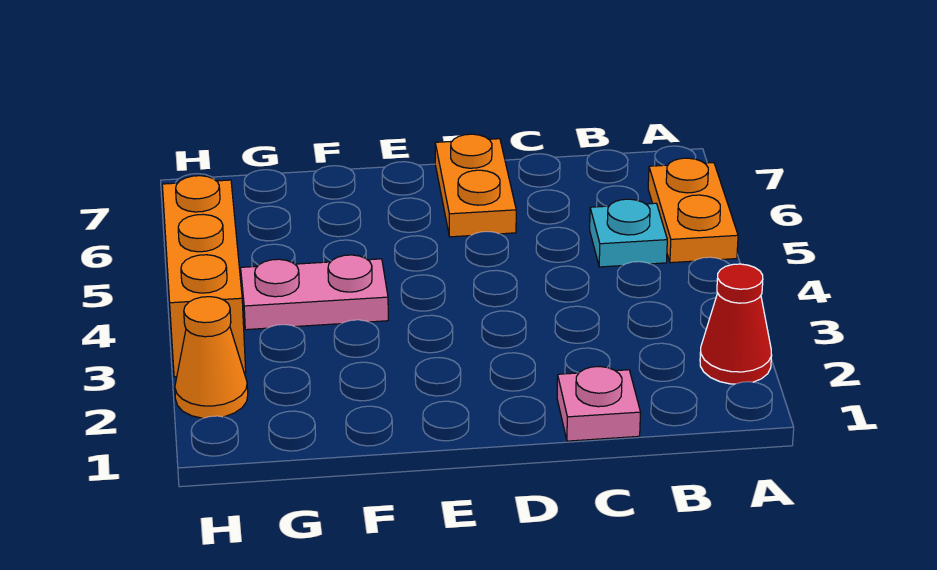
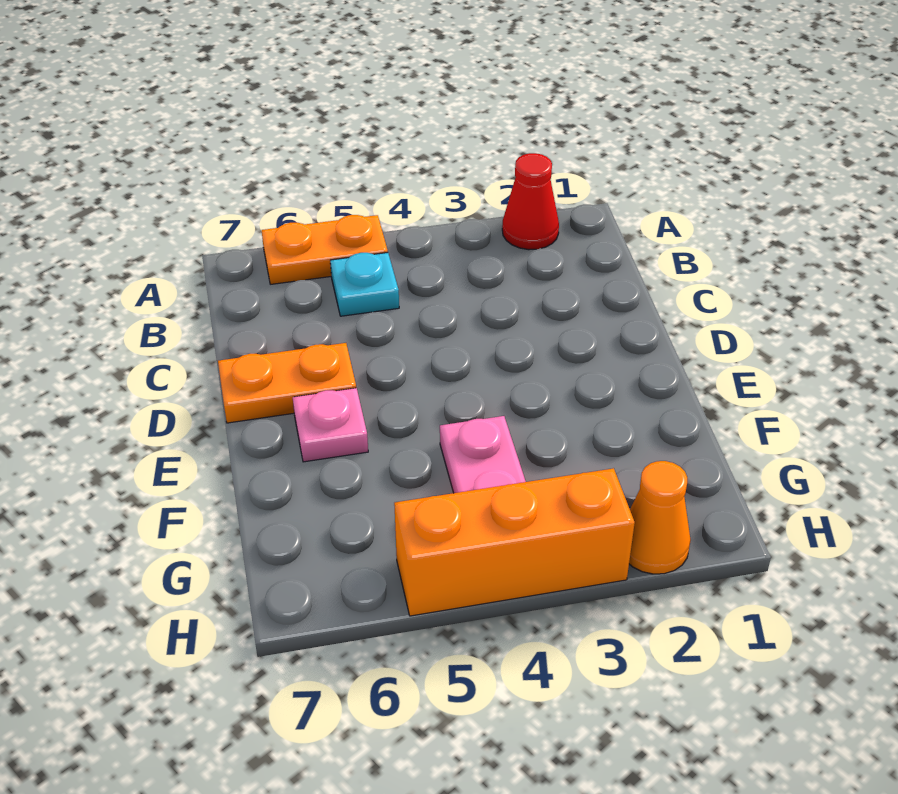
pink plate C1 level 1 -> pink plate E6 level 1

